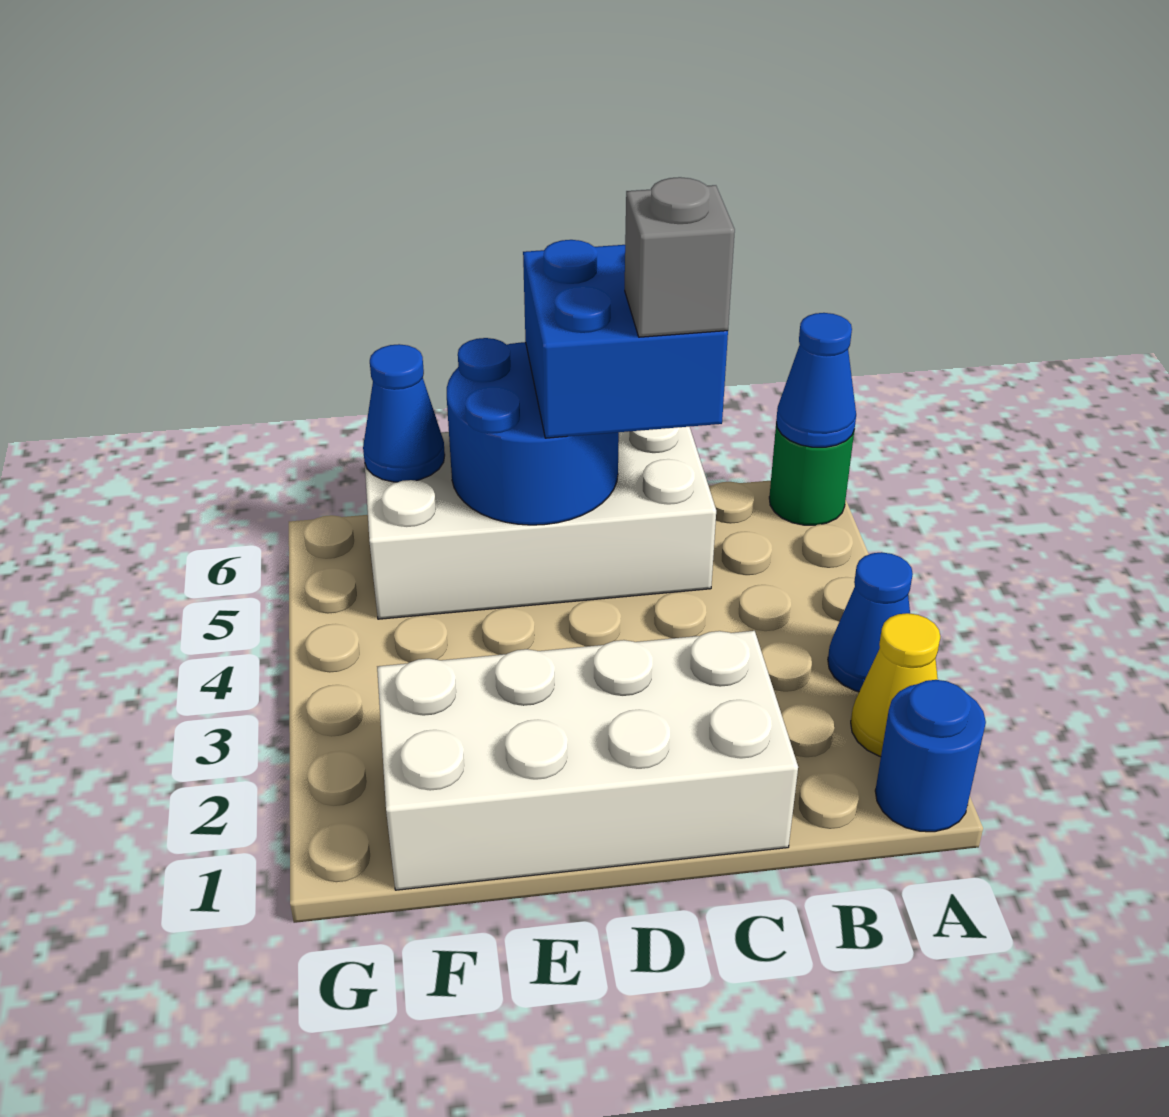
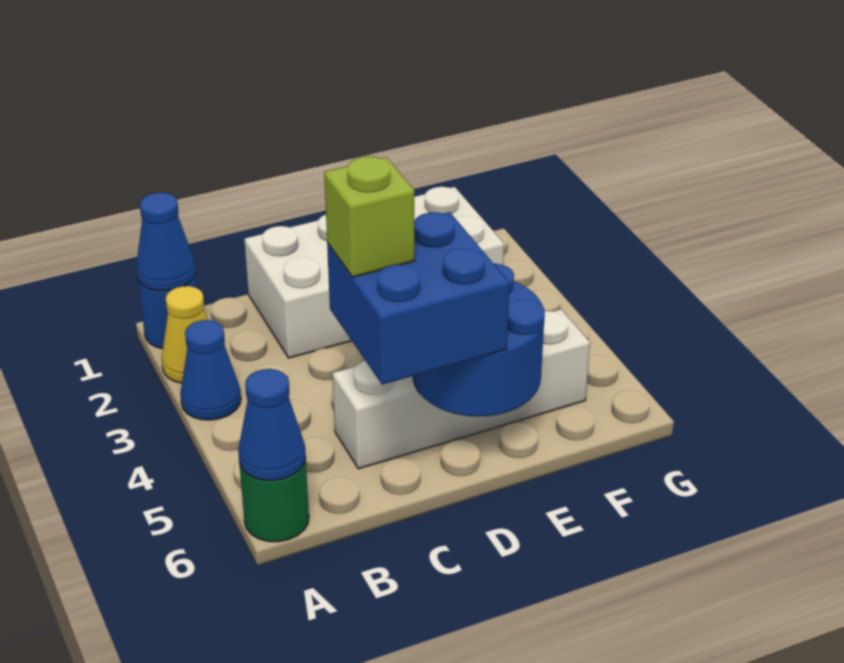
white brick C5:F6 level 1 -> white brick C5:F5 level 1
grey brick C5 level 4 -> lime brick C5 level 4
blue cone F6 level 2 -> blue cone A1 level 2

